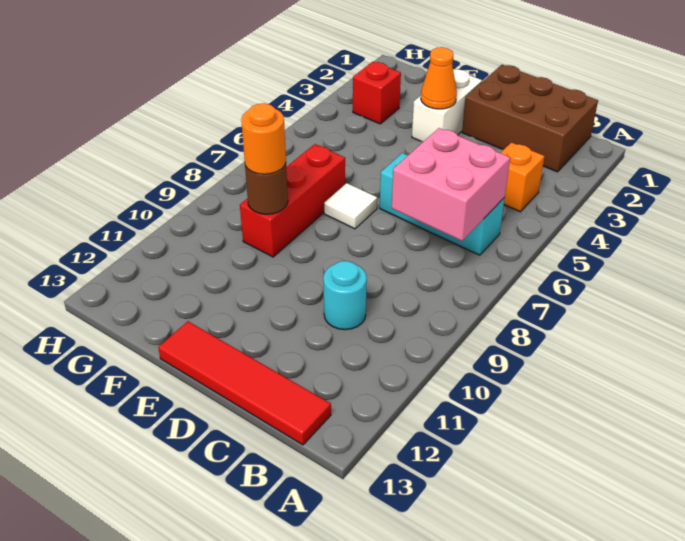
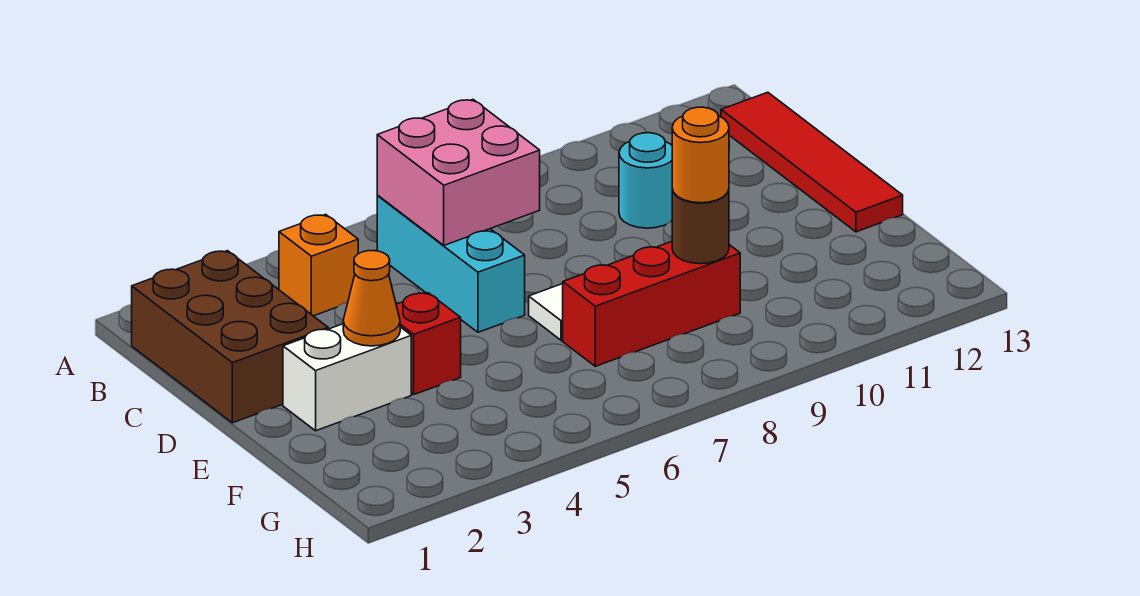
red brick G3 level 1 -> red brick E4 level 1

